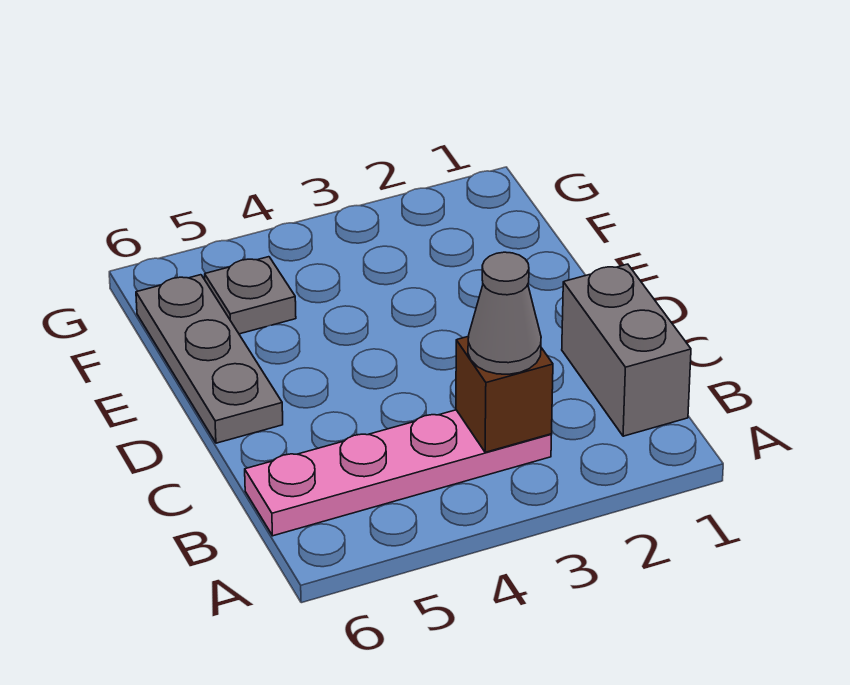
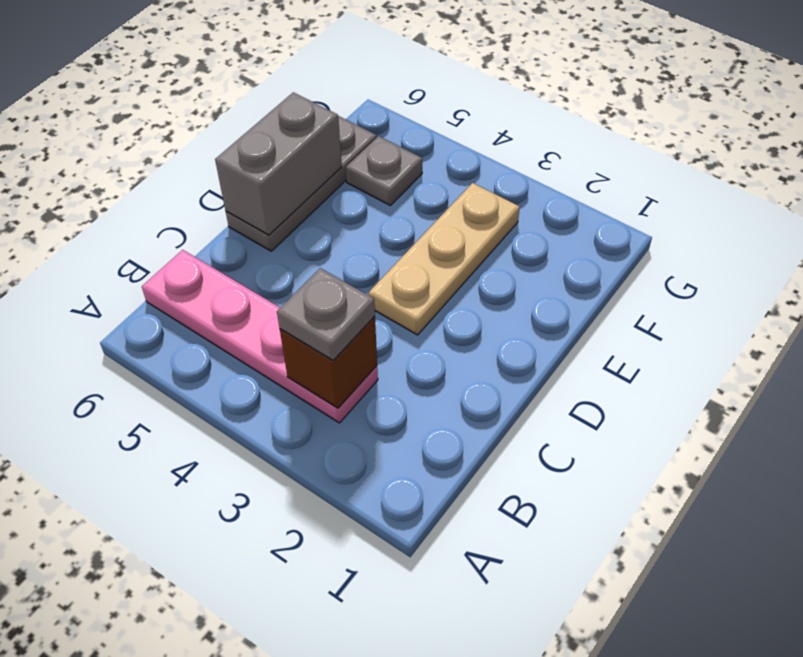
grey brick B1:C1 level 1 -> grey brick D6:E6 level 2
grey cone B3 level 3 -> grey plate B3 level 3
none -> tan plate D3:F3 level 1

